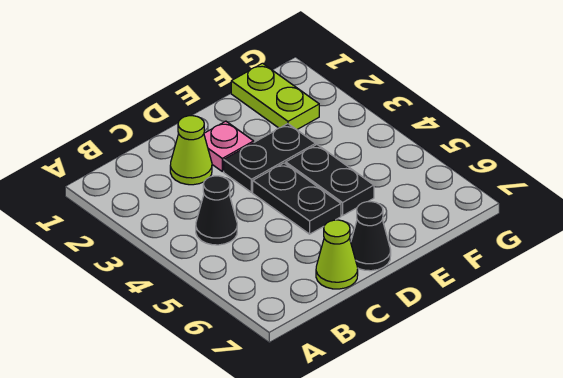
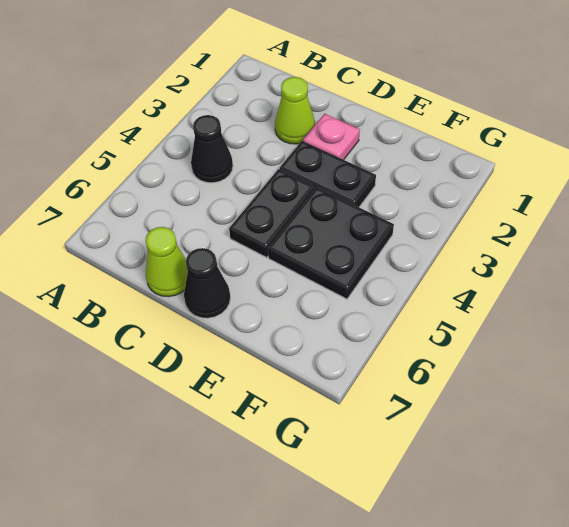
black plate E4:E5 level 1 -> black plate E4:F5 level 1
lime plate F1:F2 level 1 -> none

